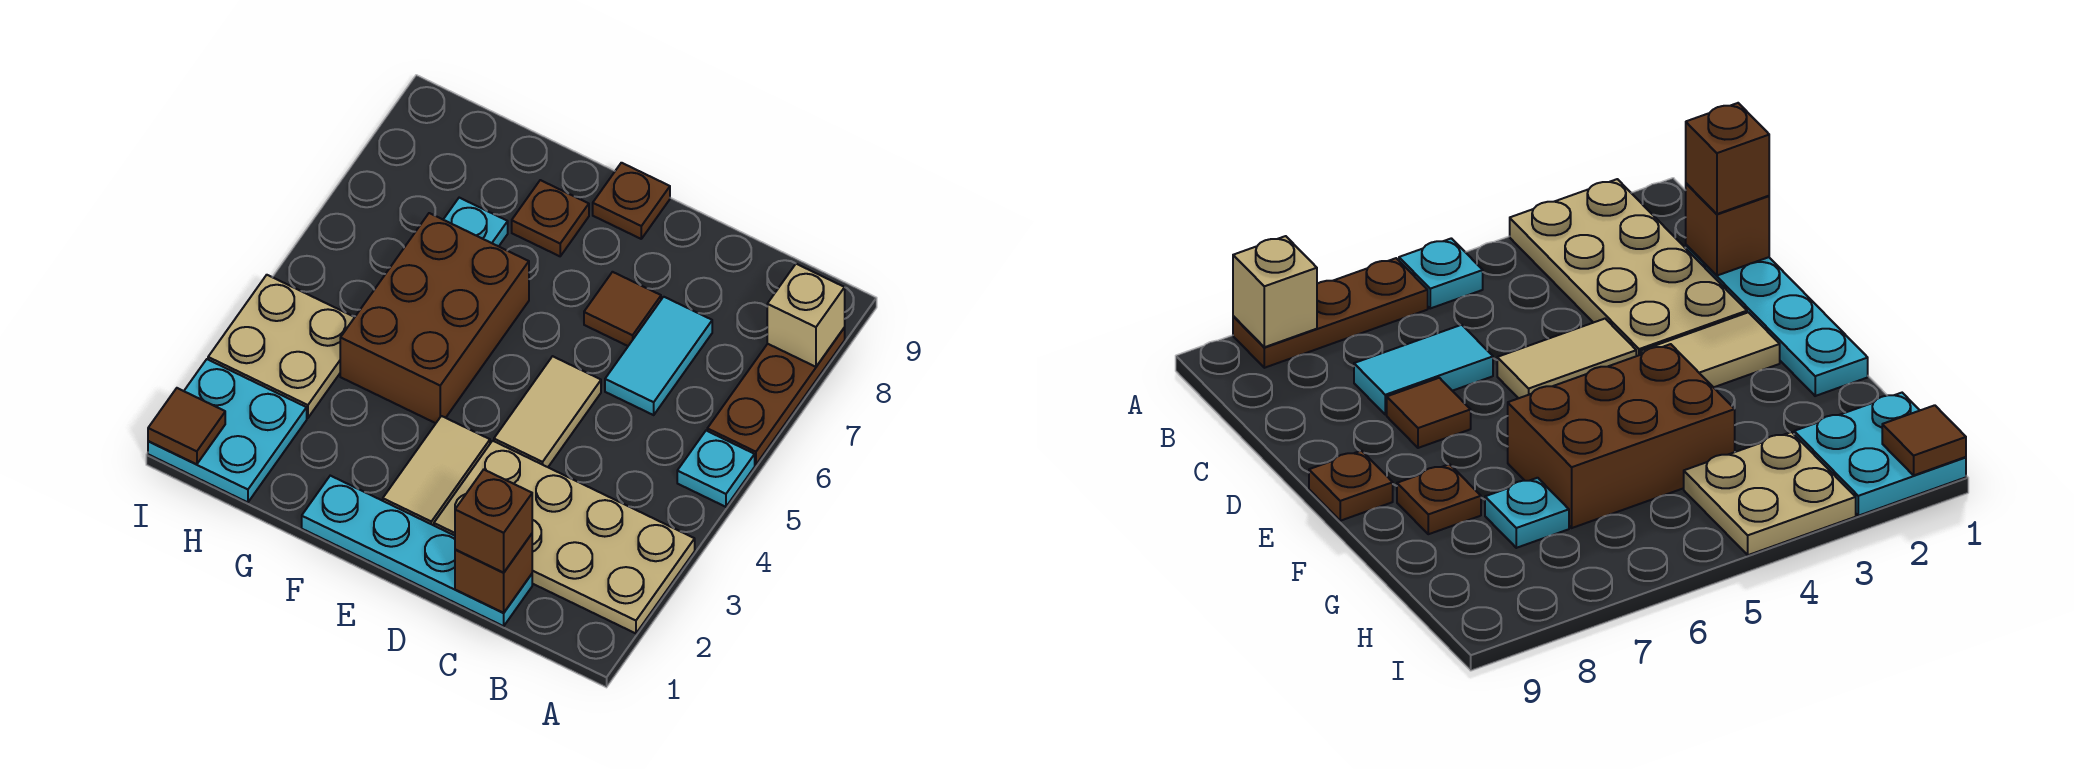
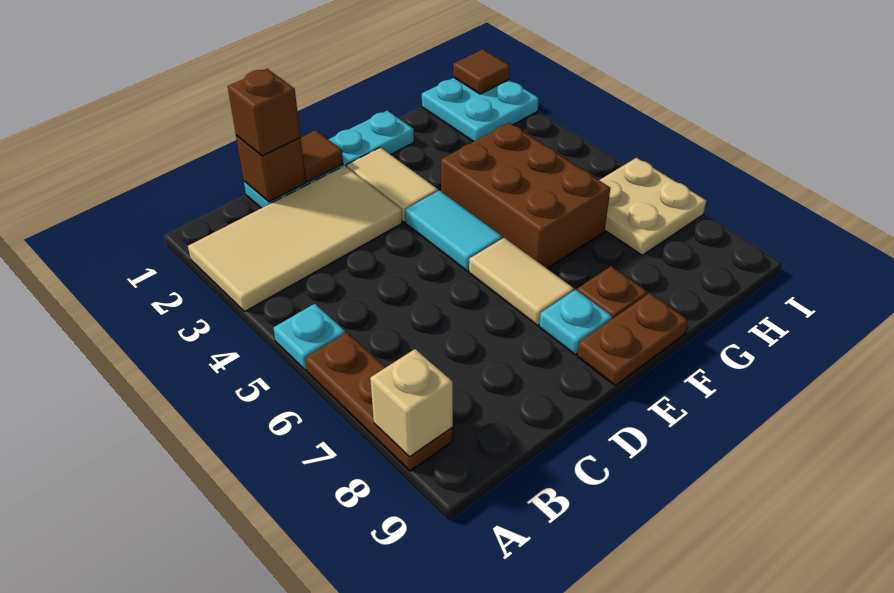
tan plate A2:D3 level 1 -> tan tile A2:D3 level 1
cyan tile C6:C7 level 1 -> cyan tile E4:E5 level 1
tan tile D4:D5 level 1 -> tan tile E6:E7 level 1
brown tile D7 level 1 -> brown tile D1 level 2
brown plate E9 level 1 -> brown plate E9:F9 level 1
cyan plate G7 level 1 -> cyan plate E8 level 1
tan plate H3:I4 level 1 -> tan plate H6:I7 level 1

